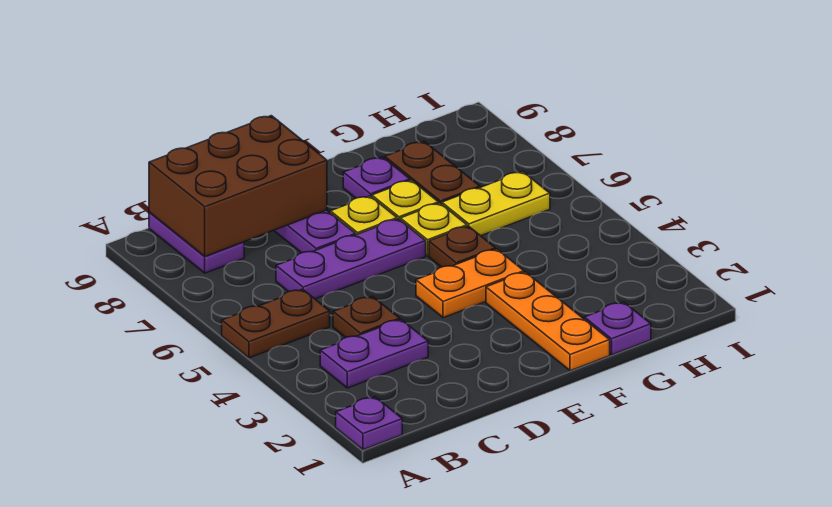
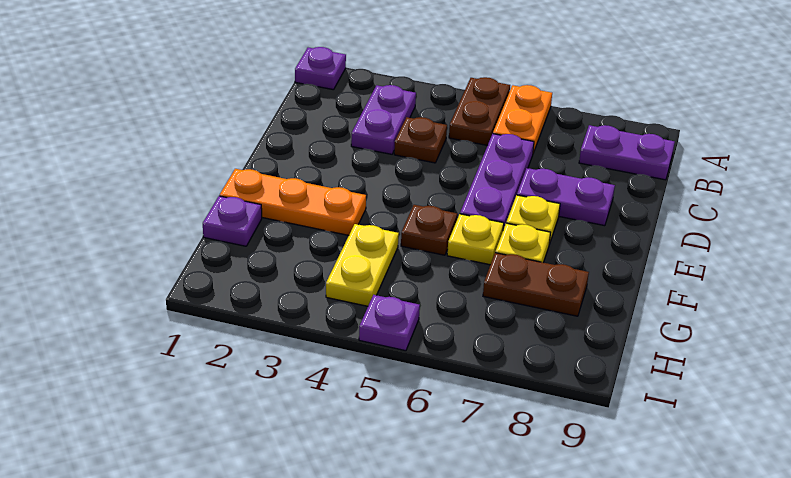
brown brick B8:D9 level 2 -> none
orange plate E4:F4 level 1 -> orange plate A6:B6 level 1
purple plate F8 level 1 -> purple plate I5 level 1
yellow plate G6:H6 level 1 -> yellow plate G4:H4 level 1

